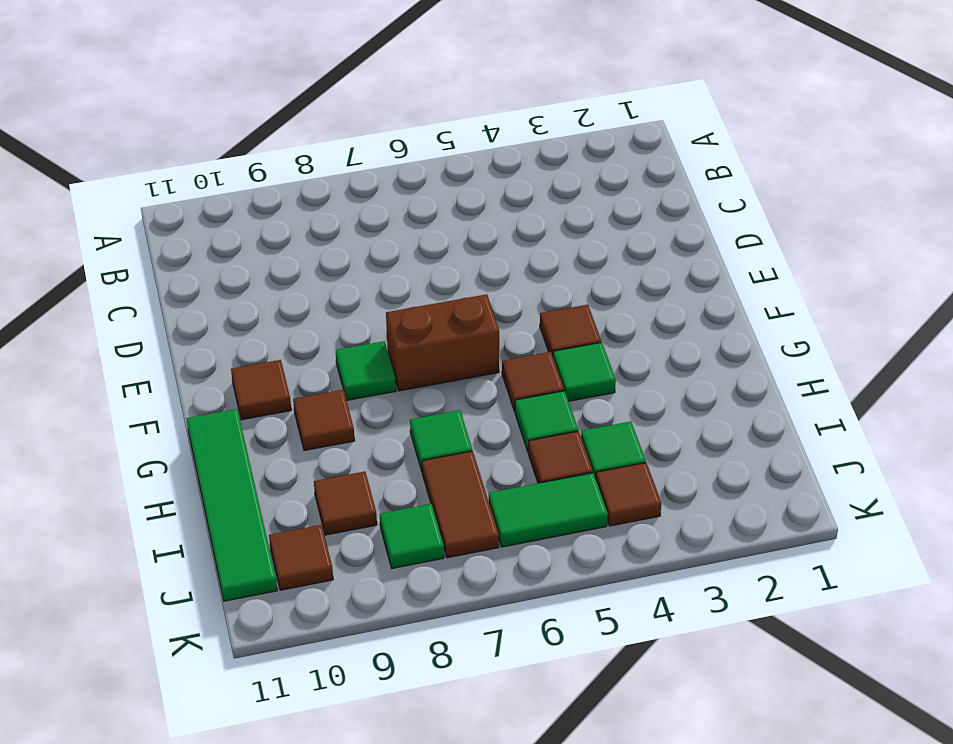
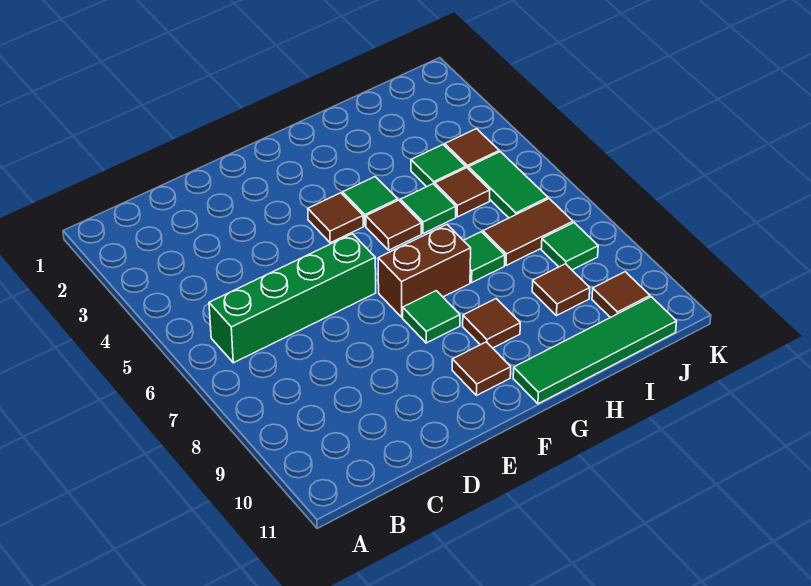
none -> green brick B6:E6 level 1
brown brick F6:F7 level 1 -> brown brick F7:G7 level 1

